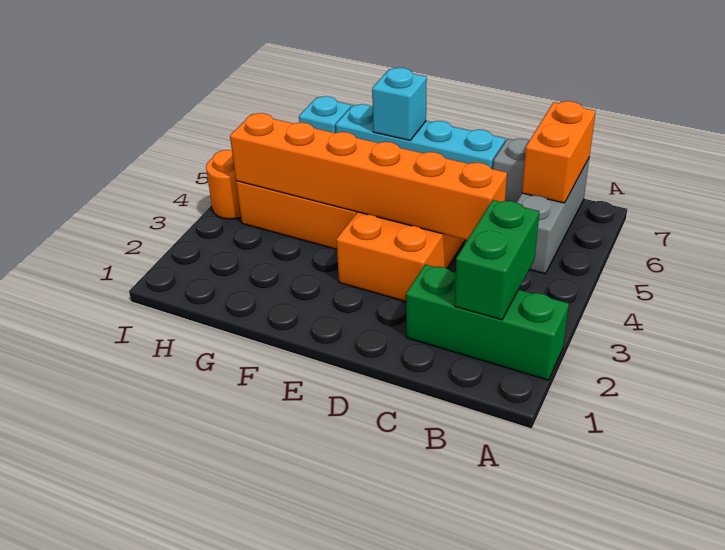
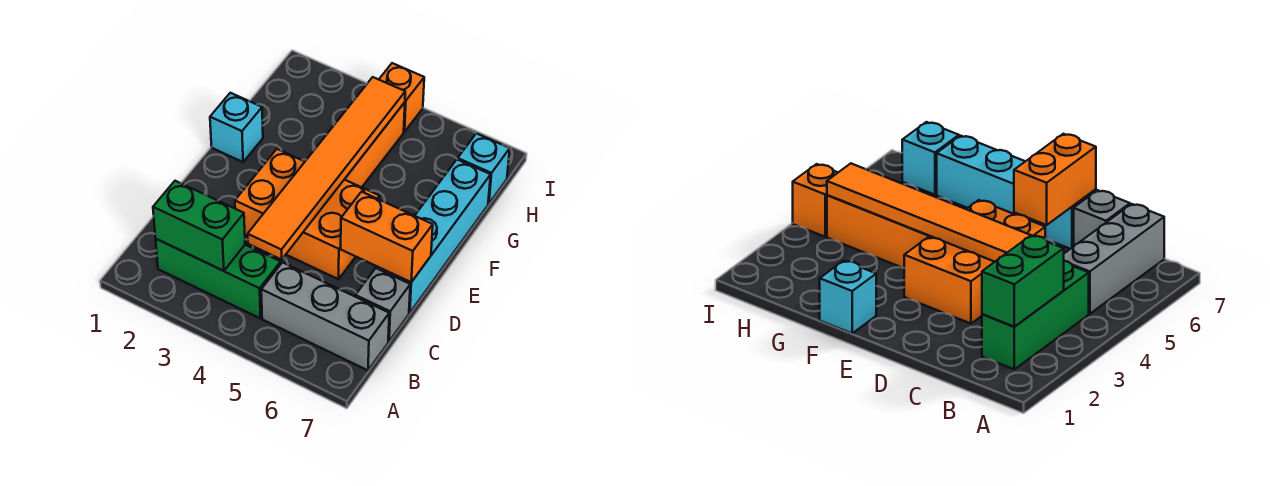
green brick A2:C2 level 1 -> green brick B2:B4 level 1
orange brick B6:B7 level 2 -> orange brick D6:D7 level 2
orange brick C4:H4 level 2 -> orange tile C4:H4 level 2
cyan brick F7 level 2 -> cyan brick F1 level 1
orange round brick I4 level 1 -> orange brick I4 level 1

